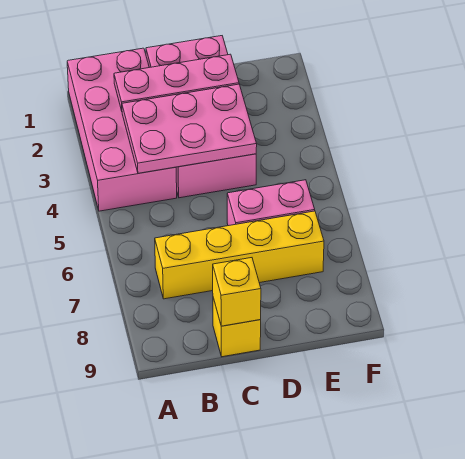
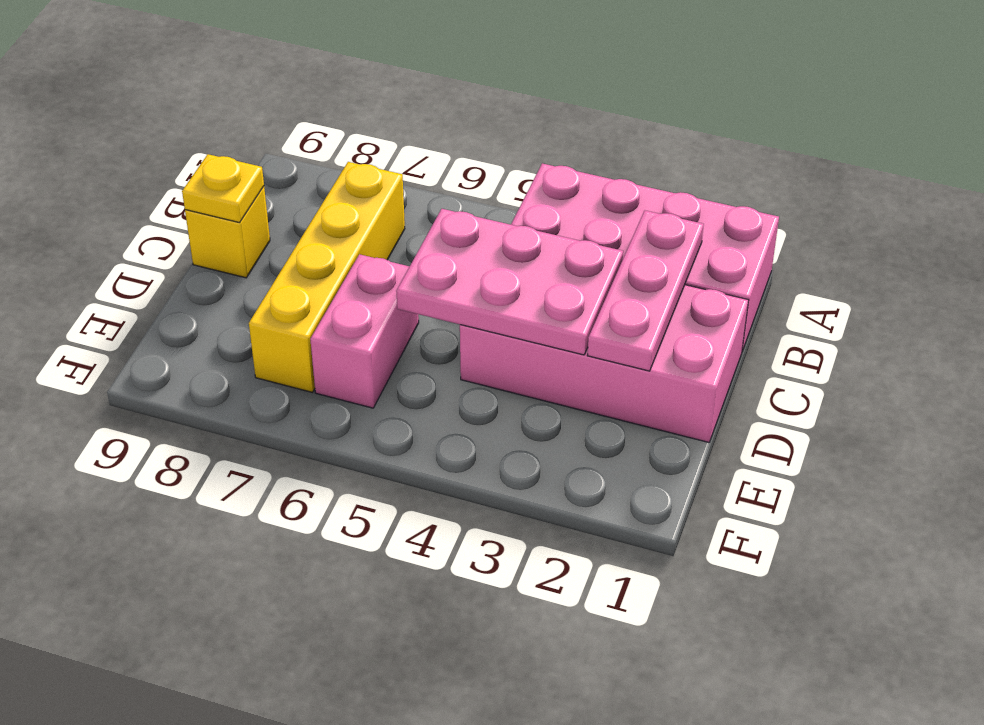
pink plate B3:D4 level 2 -> pink plate C3:D5 level 2
yellow brick C9 level 2 -> yellow plate C9 level 2

